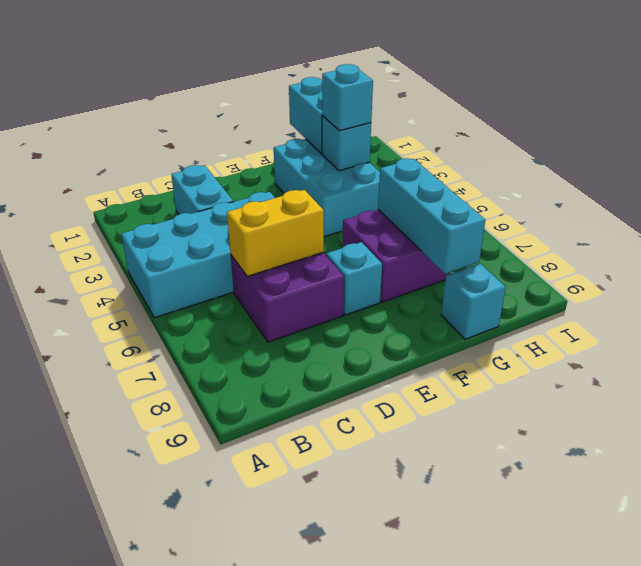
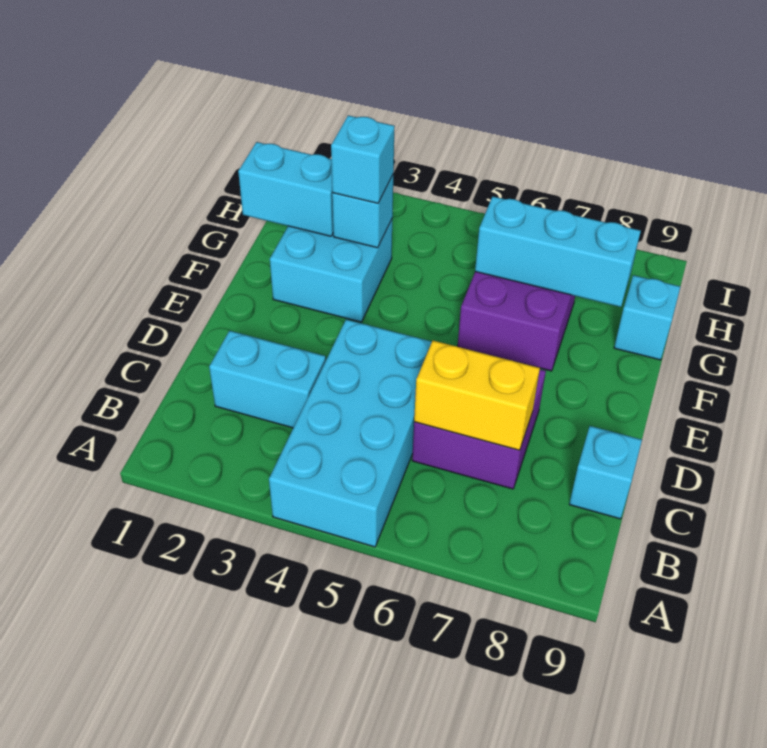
yellow brick C6:D6 level 2 -> yellow brick C6:C7 level 2
cyan brick E7 level 1 -> cyan brick C9 level 1
cyan brick F2:G4 level 1 -> cyan brick F2:G3 level 1

